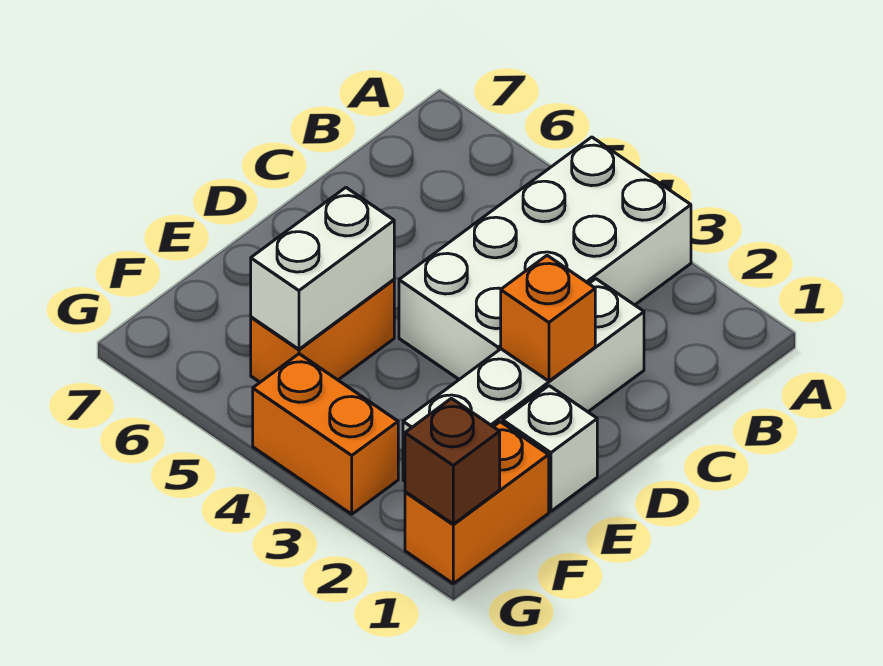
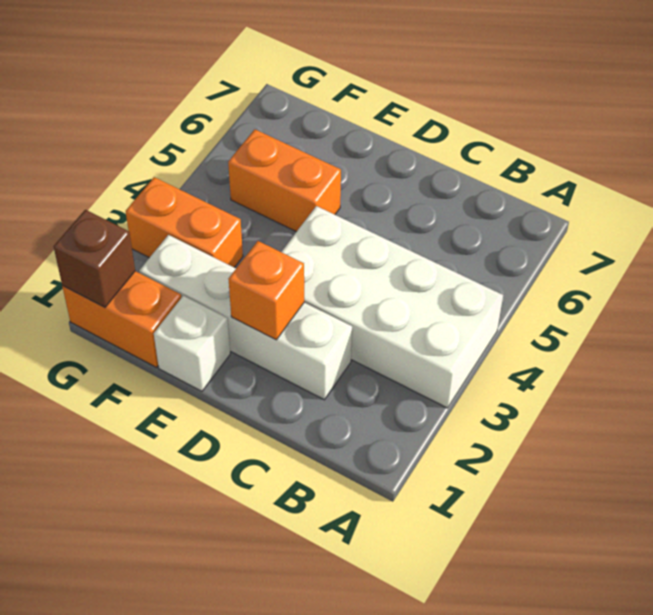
white brick E5:F5 level 2 -> none
orange brick G3:G4 level 1 -> orange brick F3:G3 level 1

